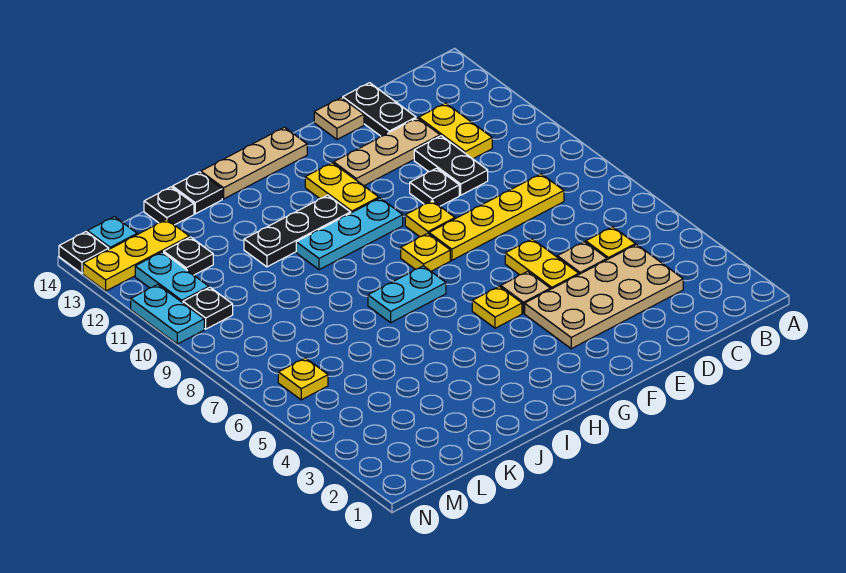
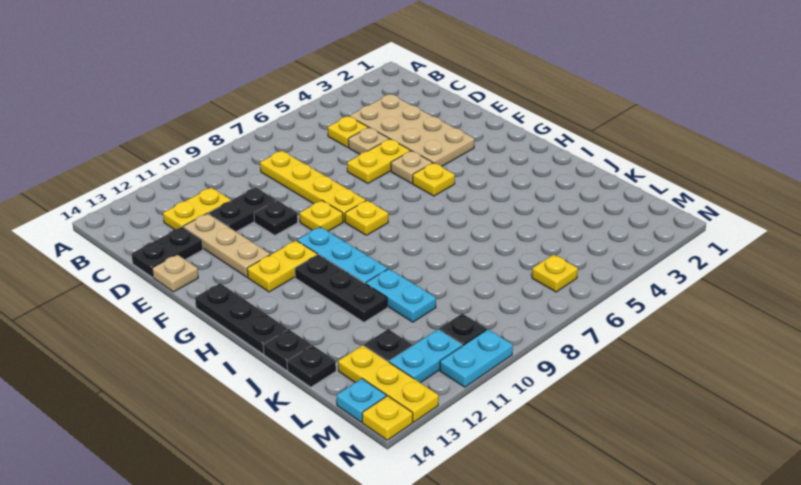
tan plate G14:I14 level 1 -> black plate G14:I14 level 1
cyan plate H7:I7 level 1 -> cyan plate J10:K10 level 1
black plate N14 level 1 -> yellow plate N14 level 1

